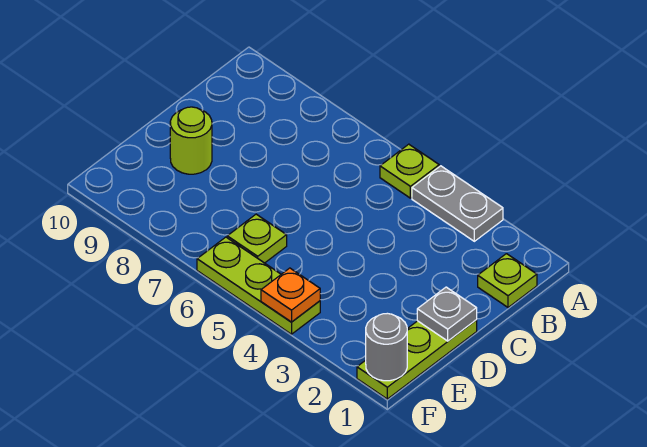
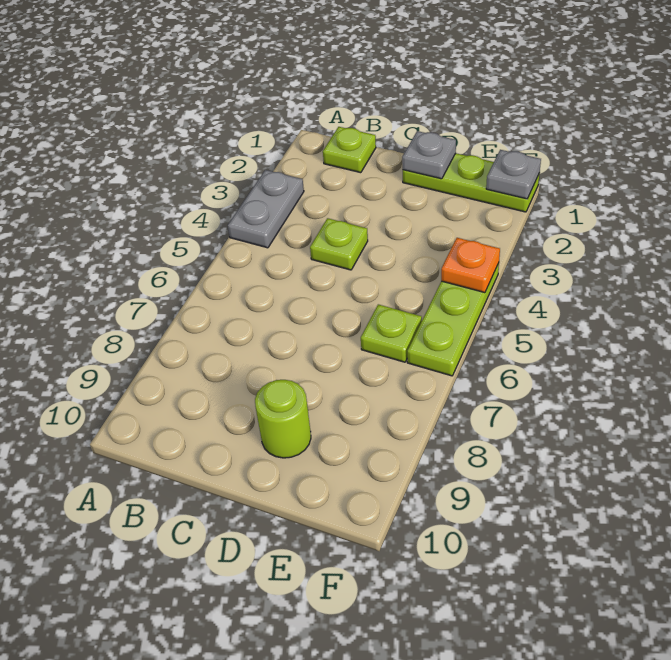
lime plate A5 level 1 -> lime plate C4 level 1
grey round brick F1 level 2 -> grey plate F1 level 2

